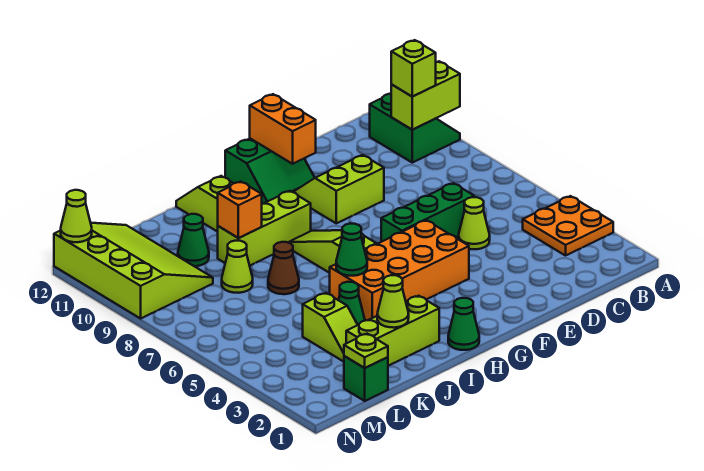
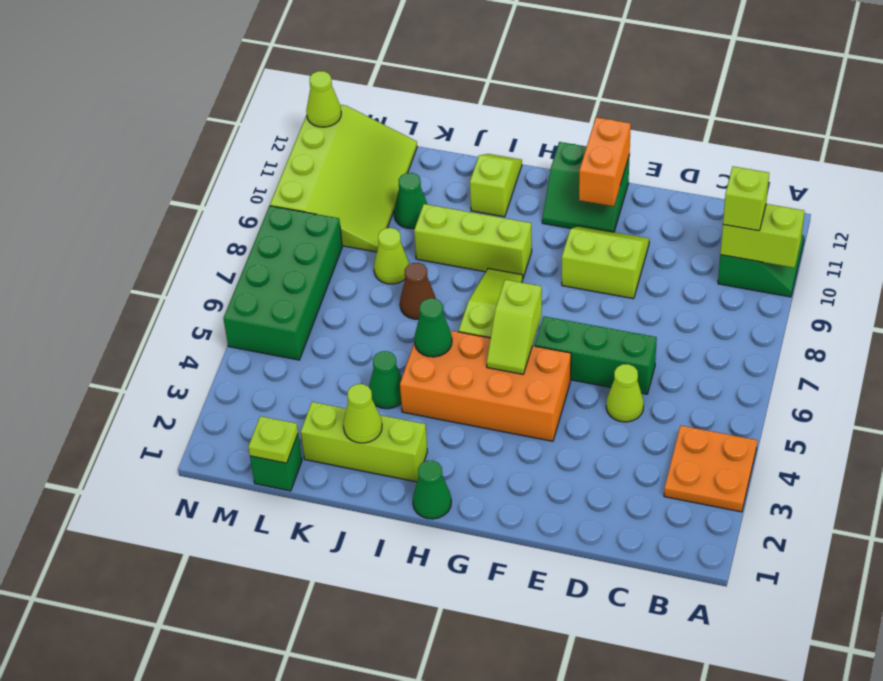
orange brick J9 level 2 -> none
lime slope K3:K4 level 1 top 4 -> lime slope G5:G6 level 2 top 6
none -> green brick M5:N8 level 1

